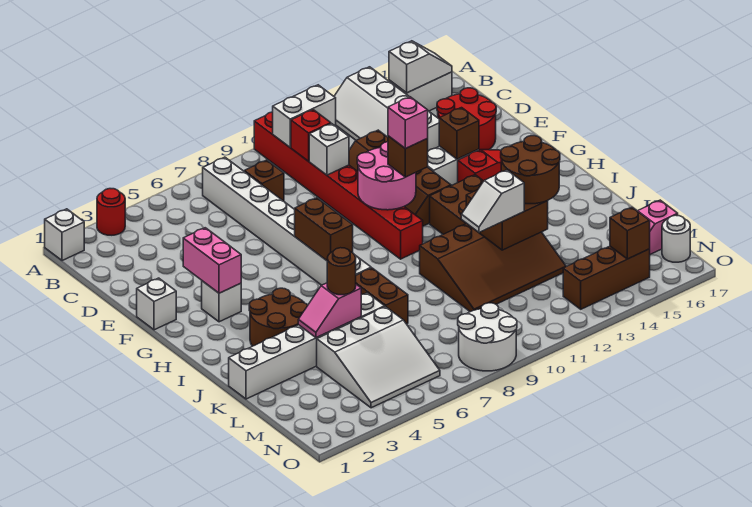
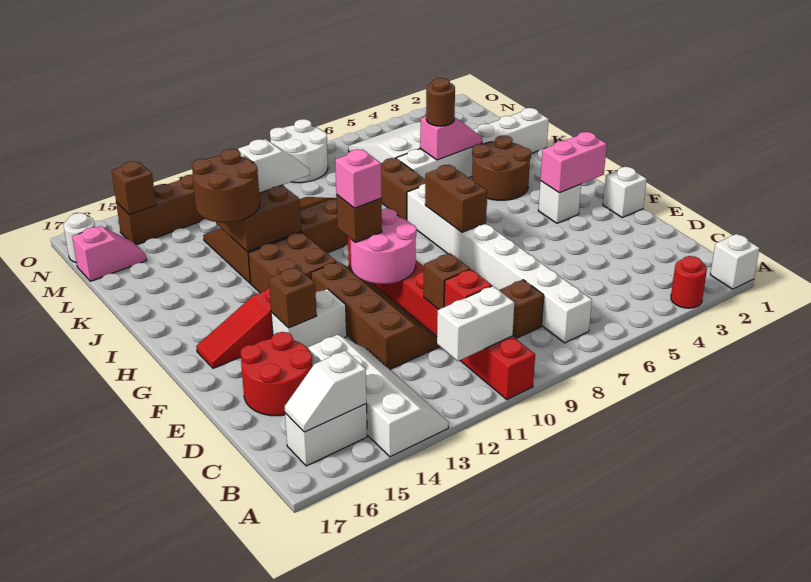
white brick D10 level 2 -> brown brick D10 level 2
pink brick F3:G3 level 2 -> pink brick G2:G3 level 2

